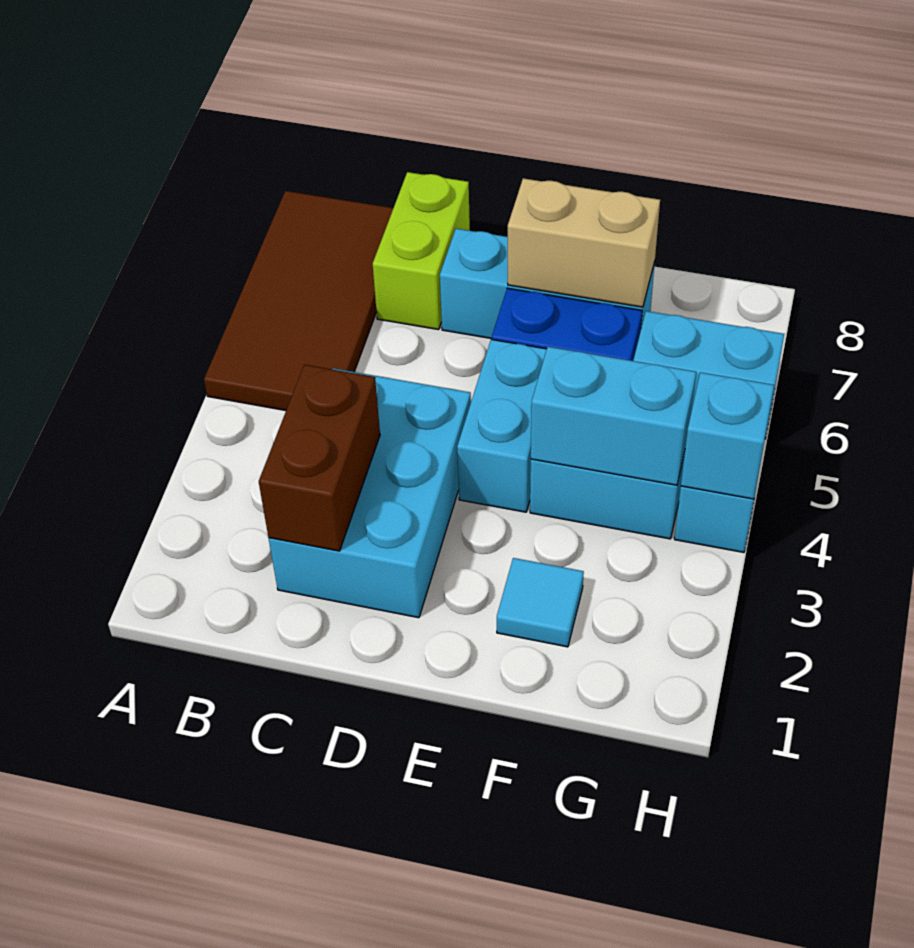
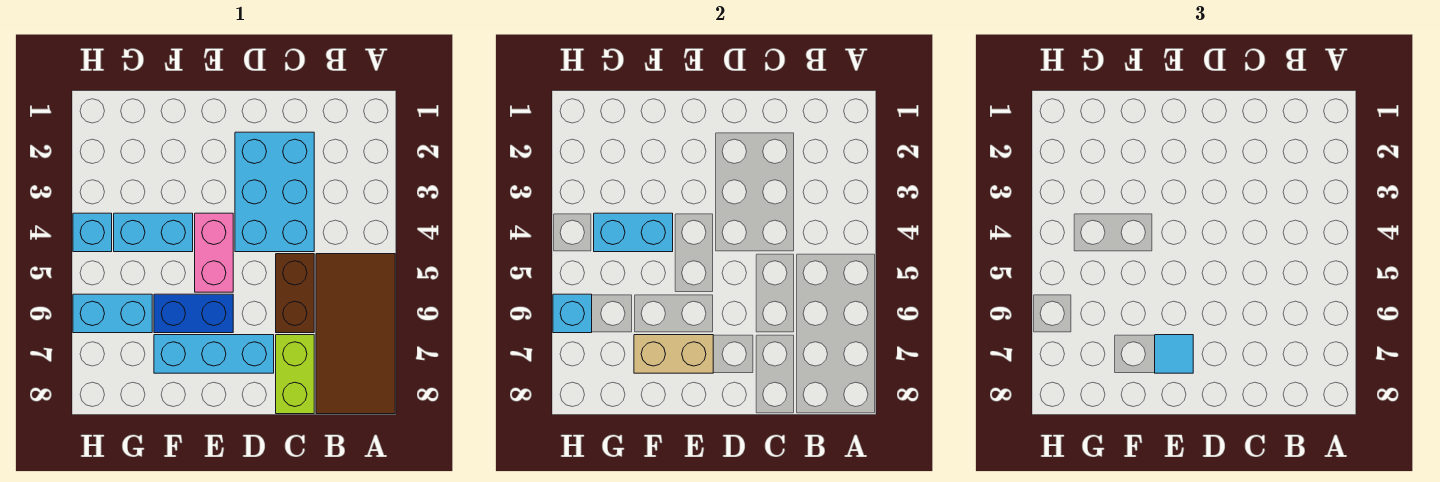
brown brick C2:C3 level 2 -> brown brick C5:C6 level 1
cyan brick E4:E5 level 1 -> pink brick E4:E5 level 1
cyan tile F2 level 1 -> cyan tile E7 level 3
cyan brick H4 level 2 -> cyan brick H6 level 2

